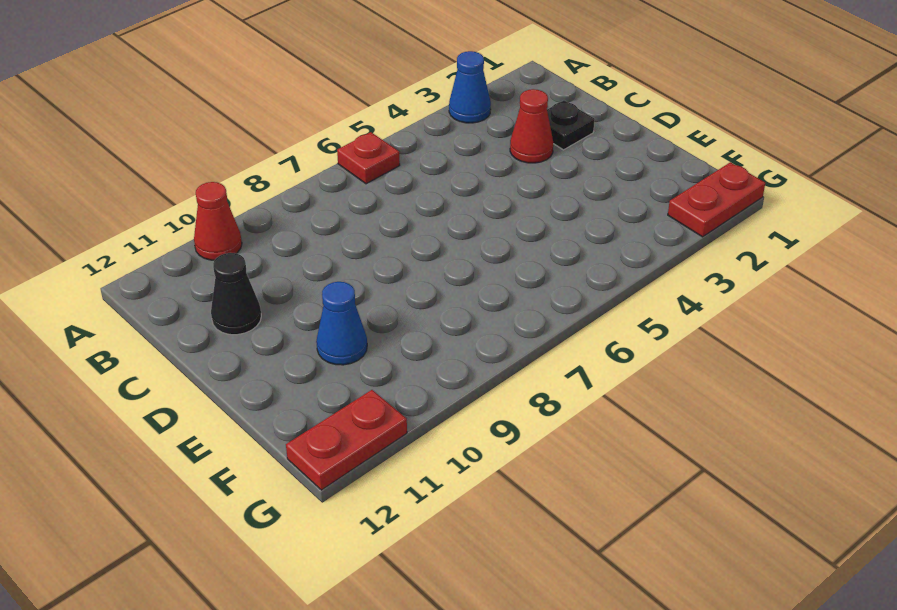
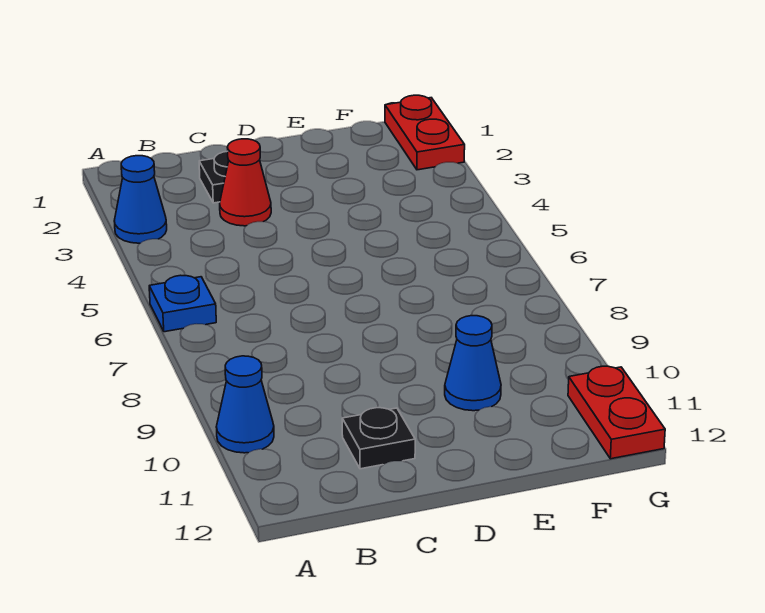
red plate A6 level 1 -> blue plate A6 level 1
red cone A10 level 1 -> blue cone A10 level 1
black cone C11 level 1 -> black plate C11 level 1

